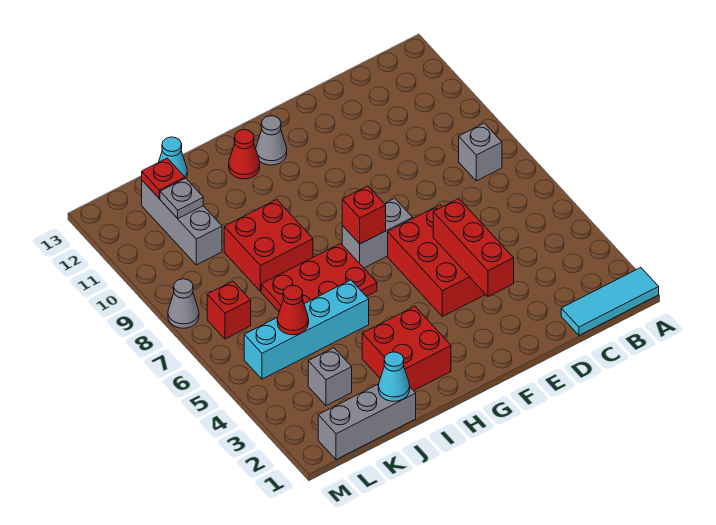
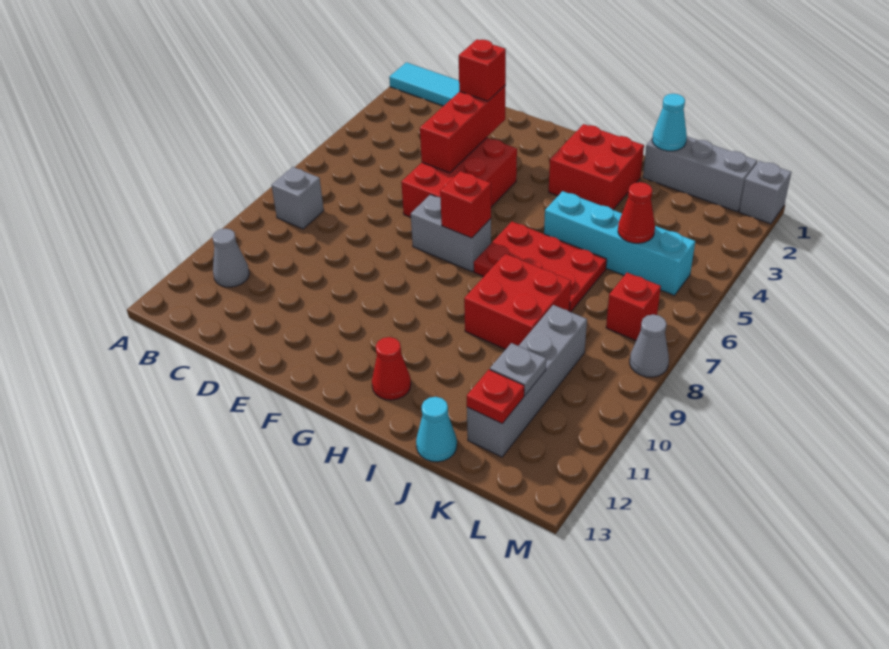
none -> red brick E3 level 3
grey cone G12 level 1 -> grey cone B11 level 1
grey brick K3 level 1 -> grey brick M1 level 1
grey brick K10:K12 level 1 -> grey brick K9:K12 level 1

